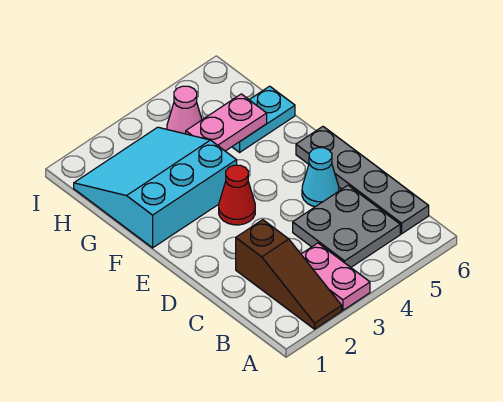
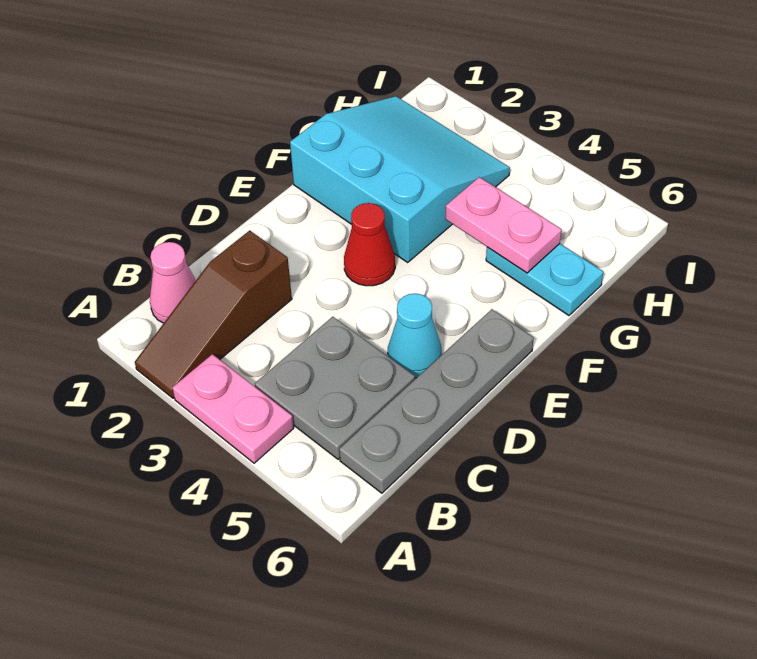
pink plate A3:B3 level 1 -> pink plate A3:A4 level 1
pink cone H4 level 1 -> pink cone B1 level 1

